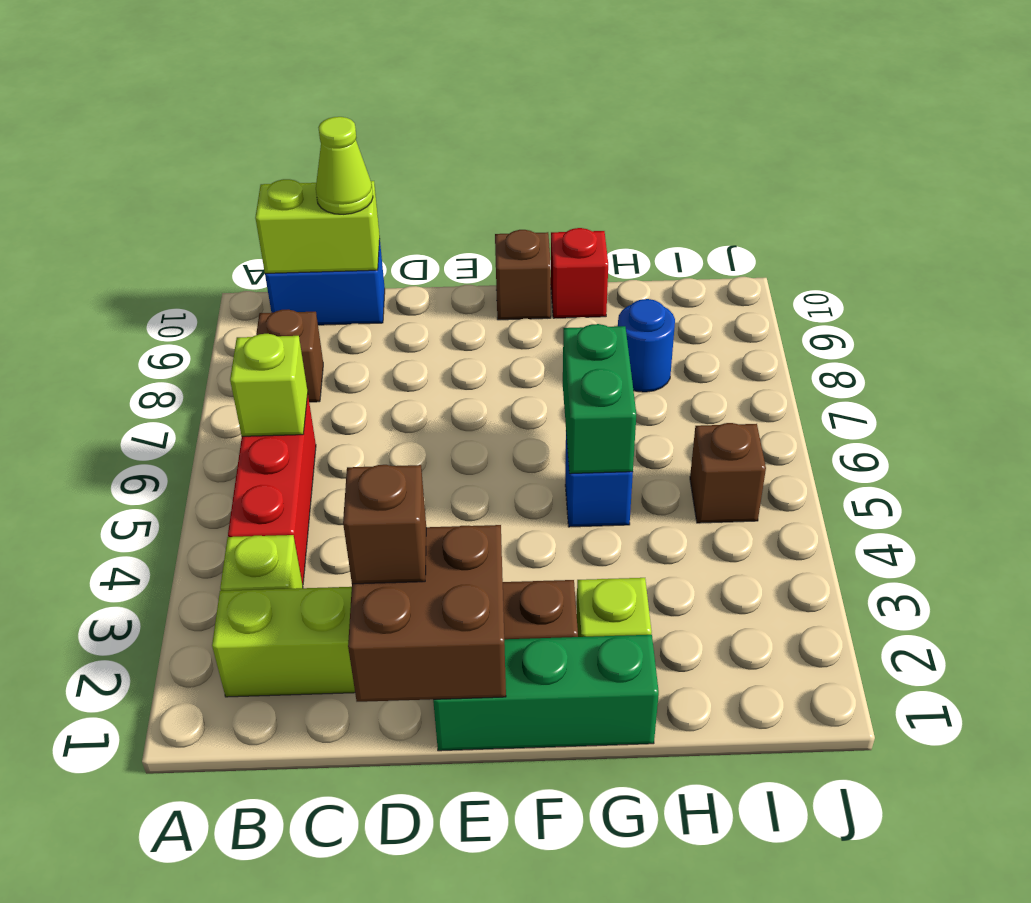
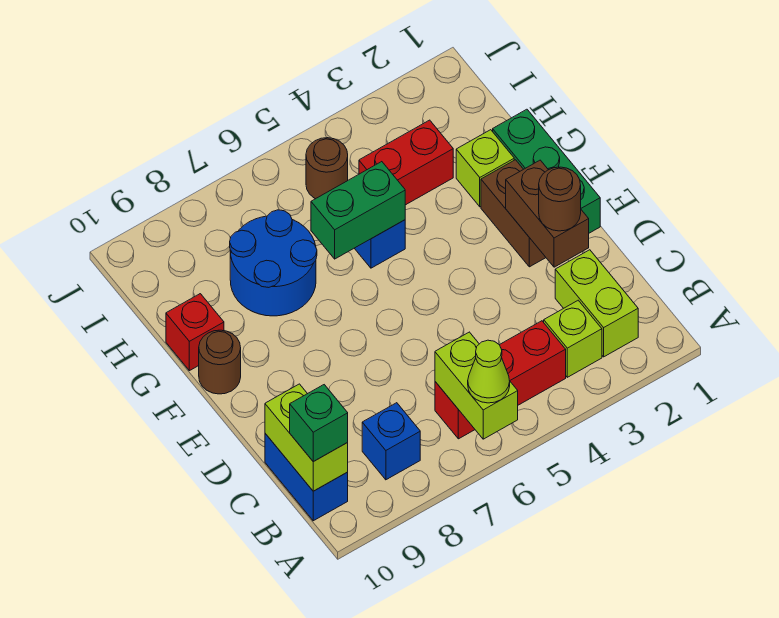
lime brick B6 level 2 -> lime brick A6:B6 level 2
brown brick B8 level 1 -> blue brick B8 level 1
none -> green brick B10 level 3
lime cone C10 level 3 -> lime cone A6 level 3
brown brick D1:E2 level 2 -> brown brick D2:E2 level 2
brown brick D2 level 3 -> brown round brick D2 level 3
brown brick F10 level 1 -> brown round brick F10 level 1
none -> red brick H3:H4 level 1
blue round brick H8 level 1 -> blue round brick G7:H8 level 1
brown brick I5 level 1 -> brown round brick I5 level 1

